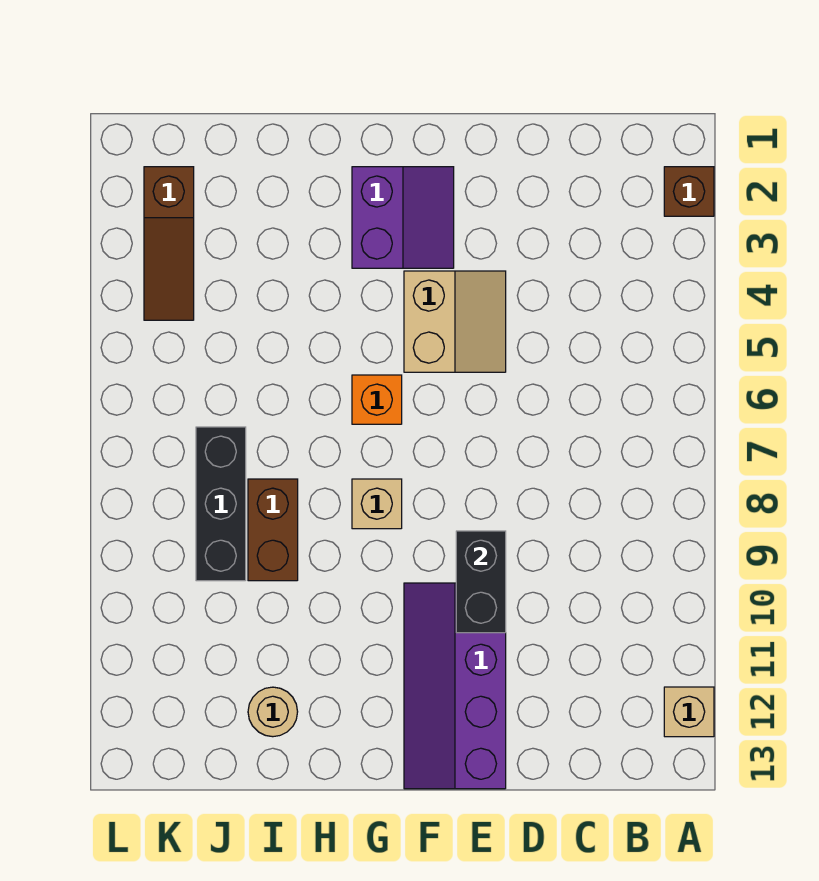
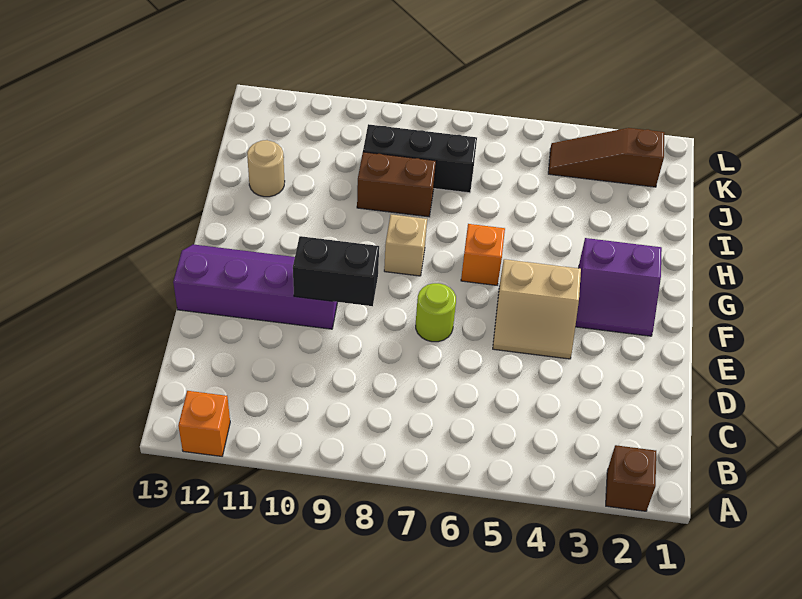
tan brick A12 level 1 -> orange brick A12 level 1
none -> lime round brick E7 level 1

